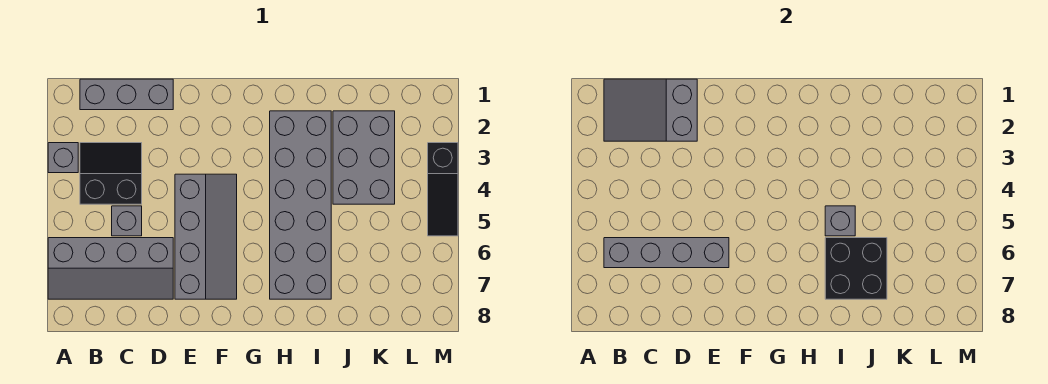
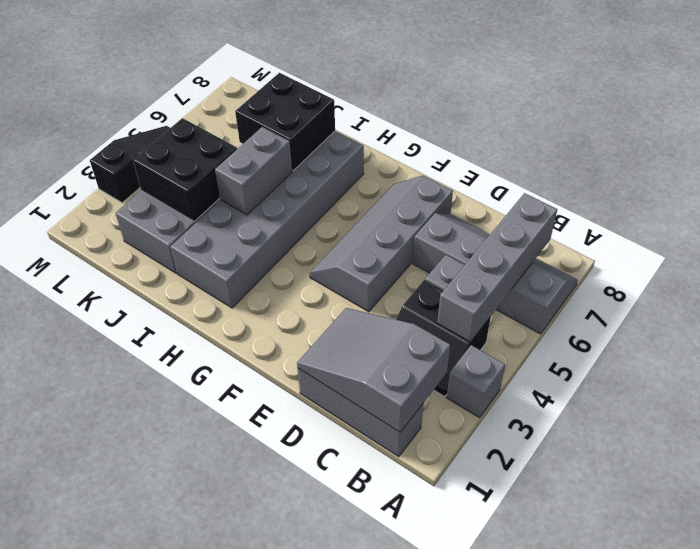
grey slope B1:D2 level 2 top D -> grey slope B1:D2 level 2 top B
grey brick B6:E6 level 2 -> grey brick B4:B7 level 2
grey brick I5 level 2 -> grey brick I4:I5 level 2
none -> black brick J3:K4 level 2

